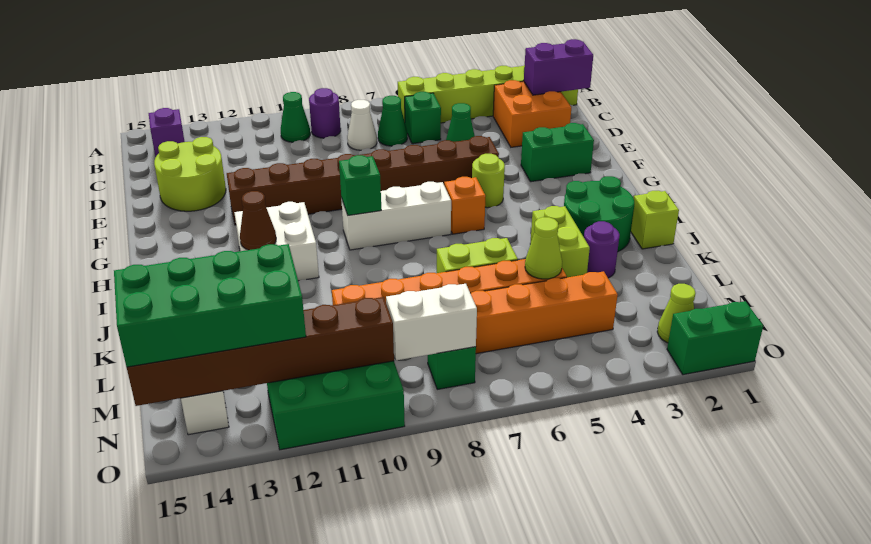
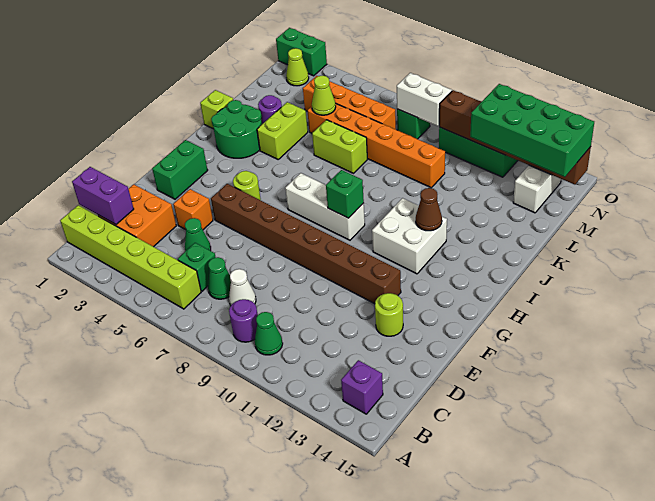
lime round brick D13:E14 level 1 -> lime round brick E13 level 1
green brick F2:F3 level 1 -> green brick F2:G2 level 1
orange brick H6 level 1 -> orange brick E4 level 1

